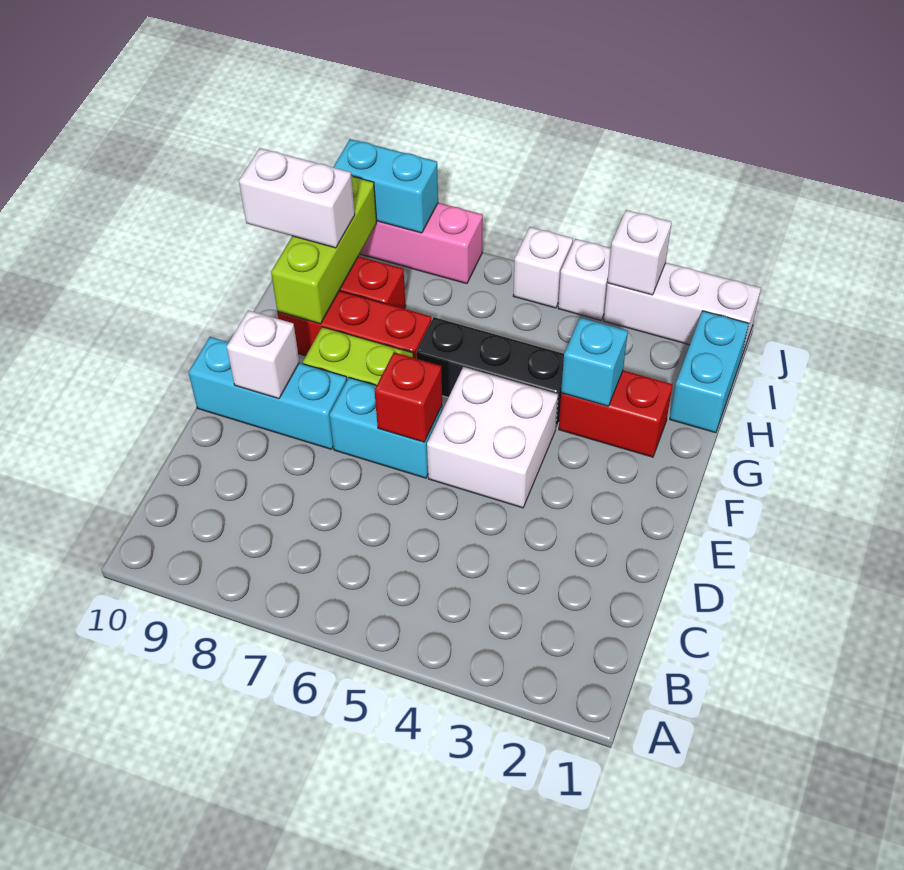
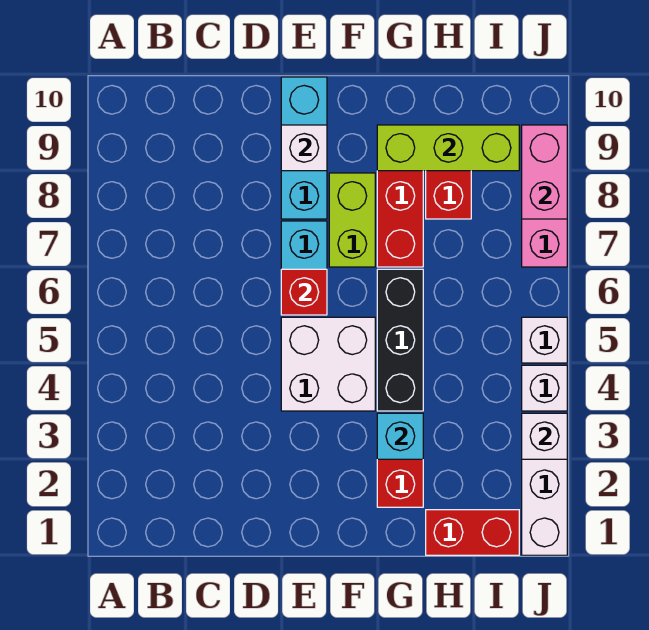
cyan brick H1:I1 level 1 -> red brick H1:I1 level 1
white brick H9:H10 level 3 -> none
cyan brick J8:J9 level 2 -> pink brick J8:J9 level 2

